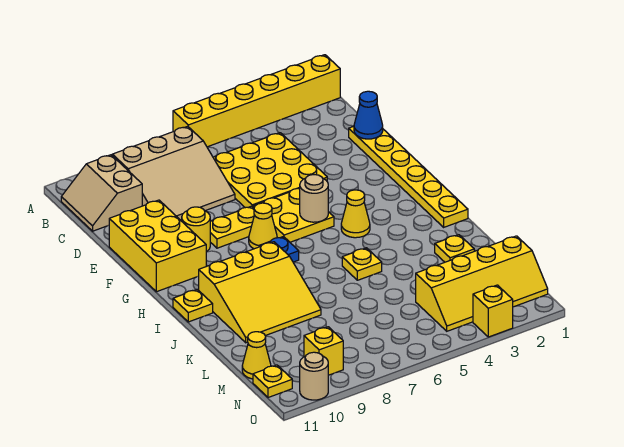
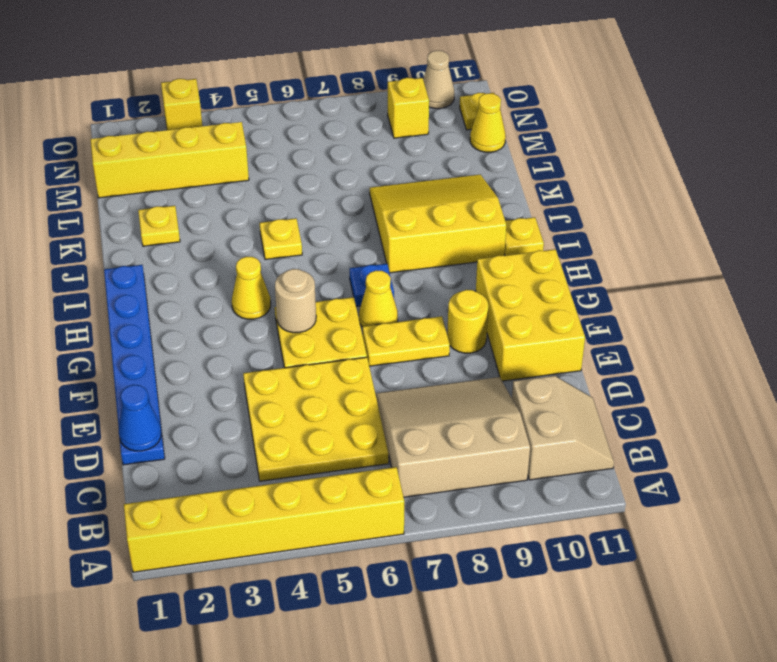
yellow plate D1:I1 level 1 -> blue plate D1:I1 level 1
tan round brick O10 level 1 -> tan cone O10 level 1

